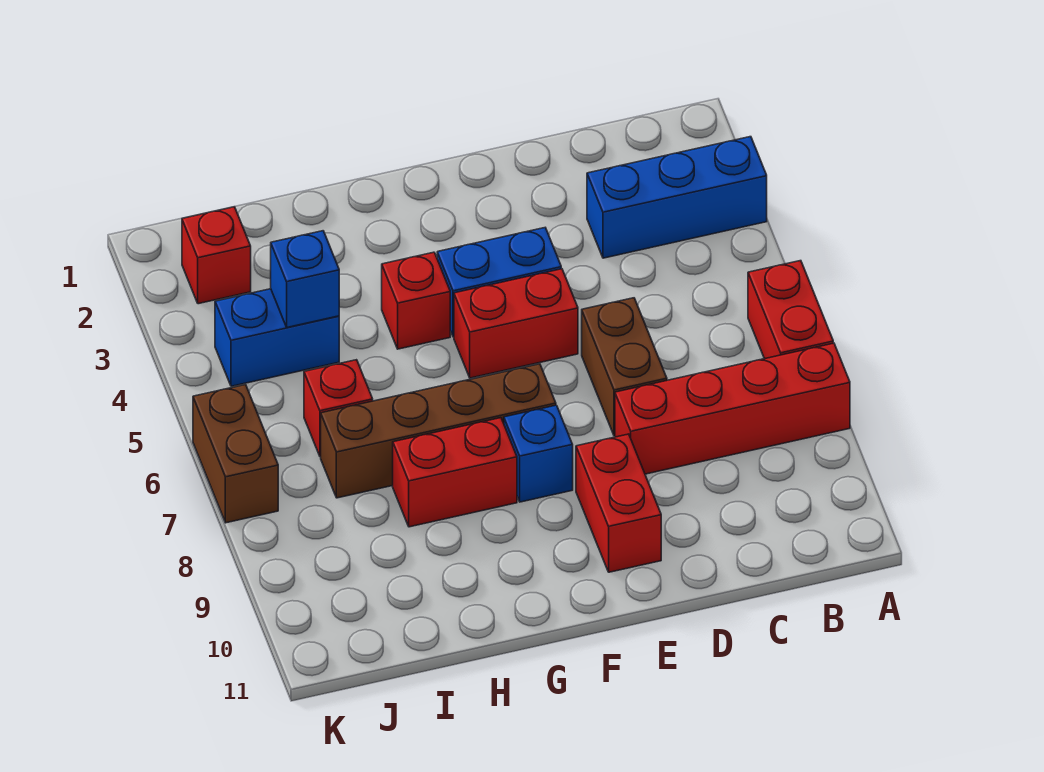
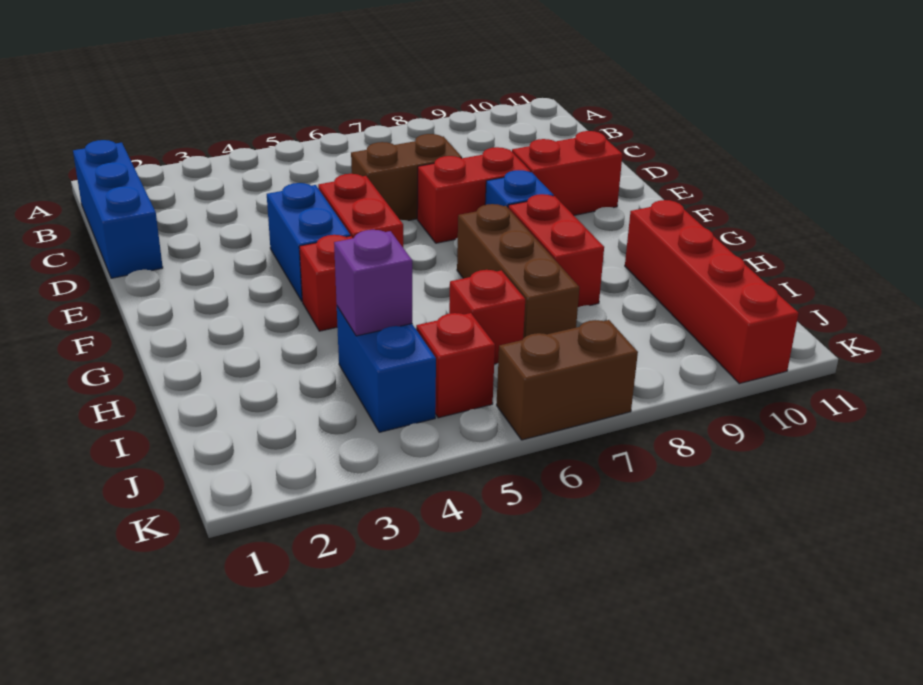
blue brick A3:C3 level 1 -> blue brick B1:D1 level 1
red brick A6:A7 level 1 -> red brick E7:E8 level 1
red brick A8:D8 level 1 -> red brick H10:K10 level 1
brown brick F7:I7 level 1 -> brown brick G7:I7 level 1
blue brick I4 level 2 -> purple brick I4 level 2
red brick J2 level 1 -> red brick J5 level 1

